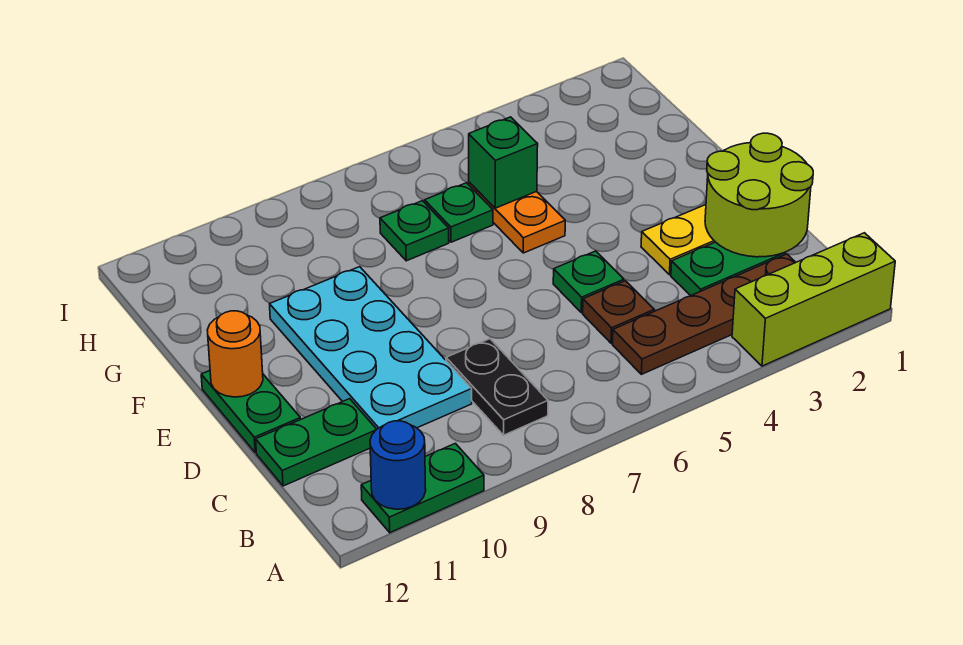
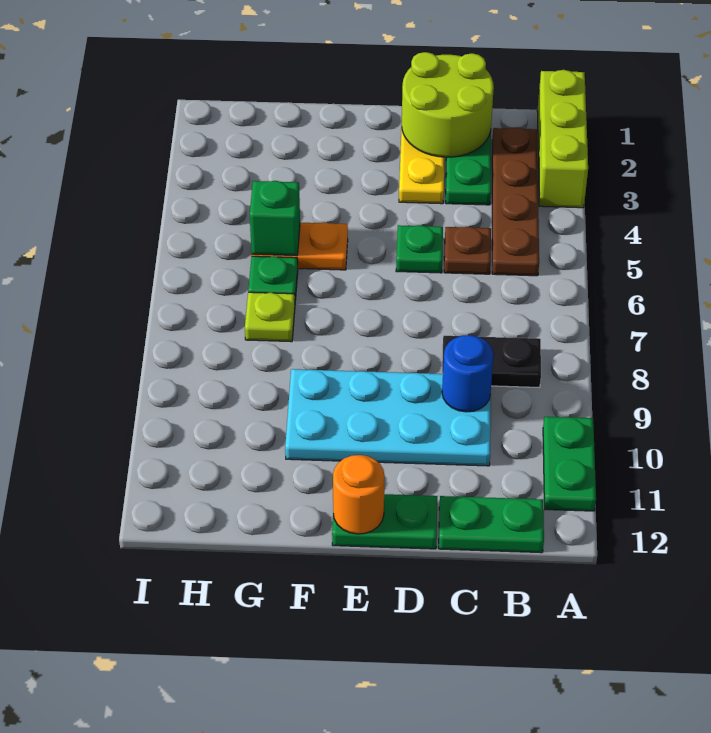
blue round brick A11 level 2 -> blue round brick C9 level 2
green plate C11:C12 level 1 -> green plate B12:C12 level 1
green plate G7 level 1 -> lime plate G7 level 1

